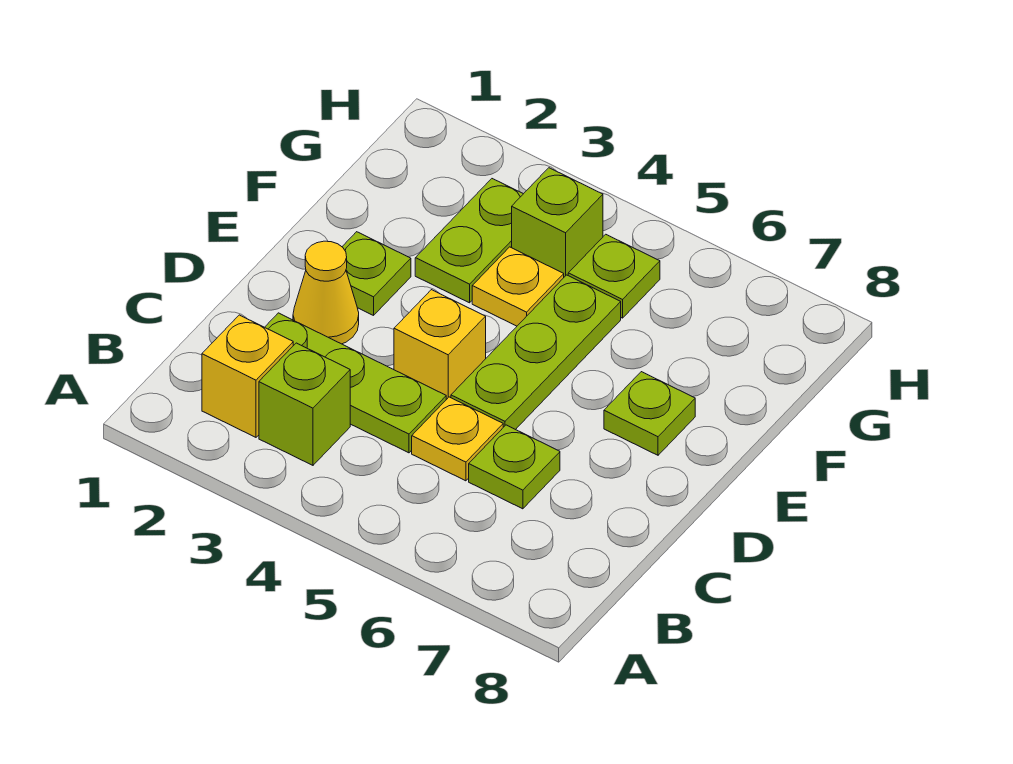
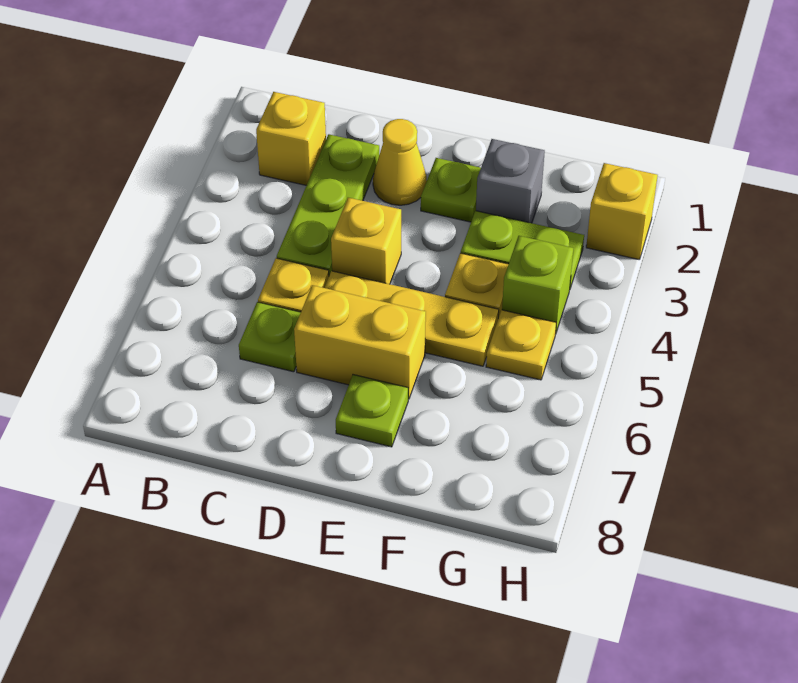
lime brick B3 level 1 -> none
lime plate D5:F5 level 1 -> yellow plate D5:F5 level 1
none -> yellow brick D6:E6 level 1
none -> grey brick F2 level 1
lime plate G5 level 1 -> yellow plate G5 level 1
none -> yellow brick H2 level 1

